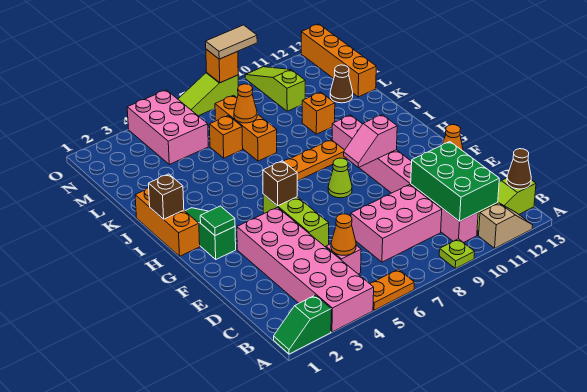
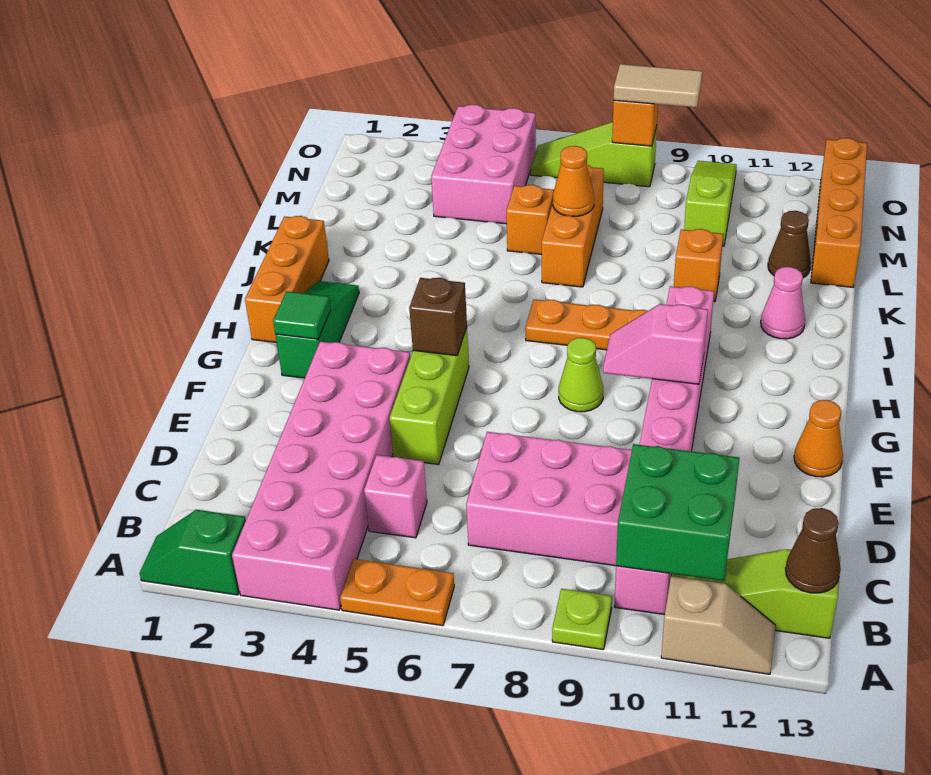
green brick B10:D11 level 2 -> green brick B10:C11 level 2
orange cone C5 level 2 -> none
brown brick I1 level 2 -> none
none -> pink cone J12 level 1

